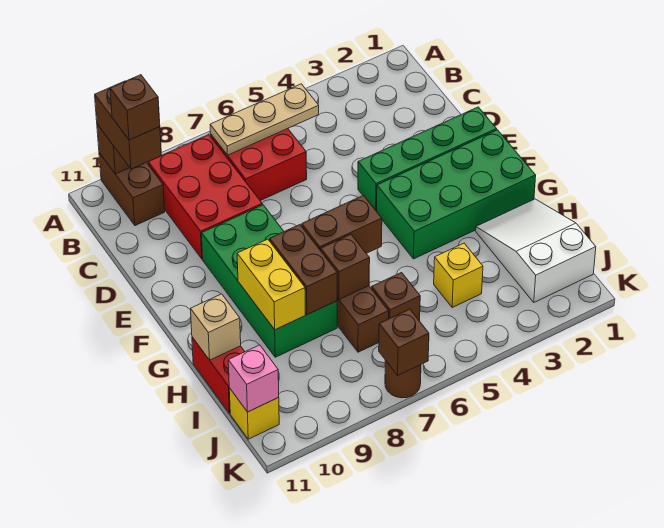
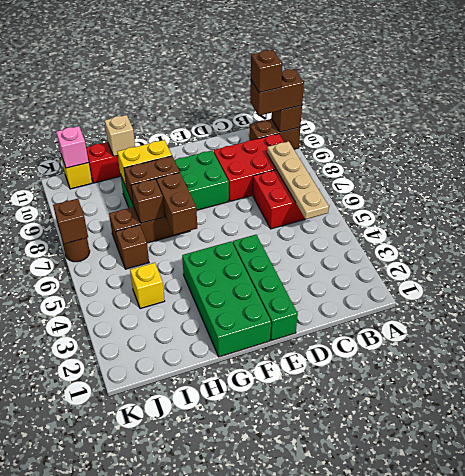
tan plate B5:B7 level 2 -> tan plate B5:B8 level 2
white slope H1:J2 level 1 top J -> none

